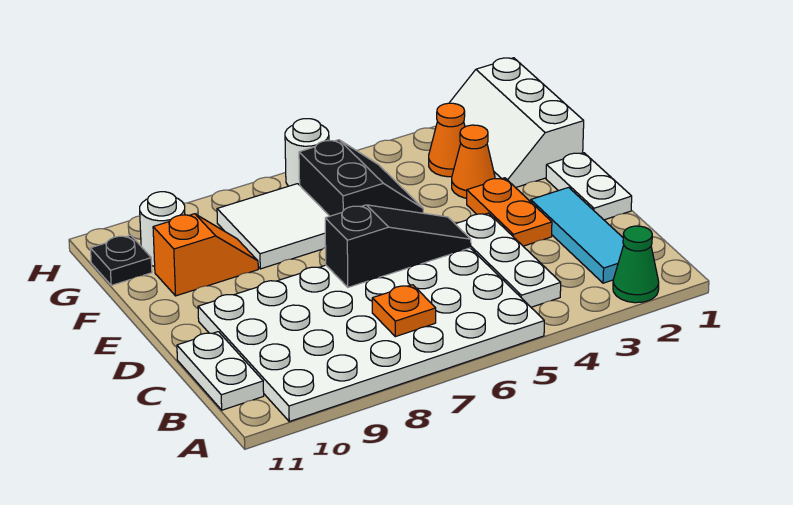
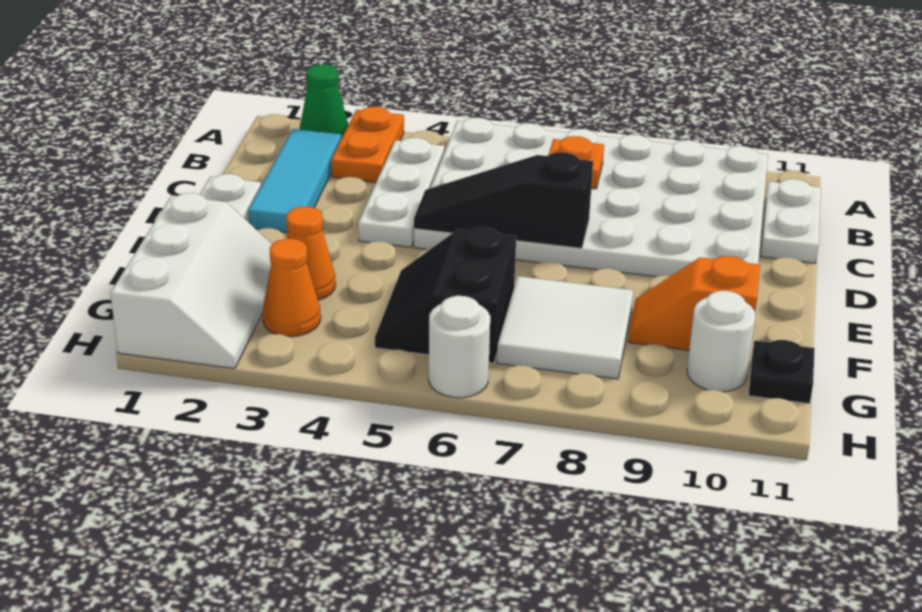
orange plate D3:E3 level 1 -> orange plate A3:B3 level 1

